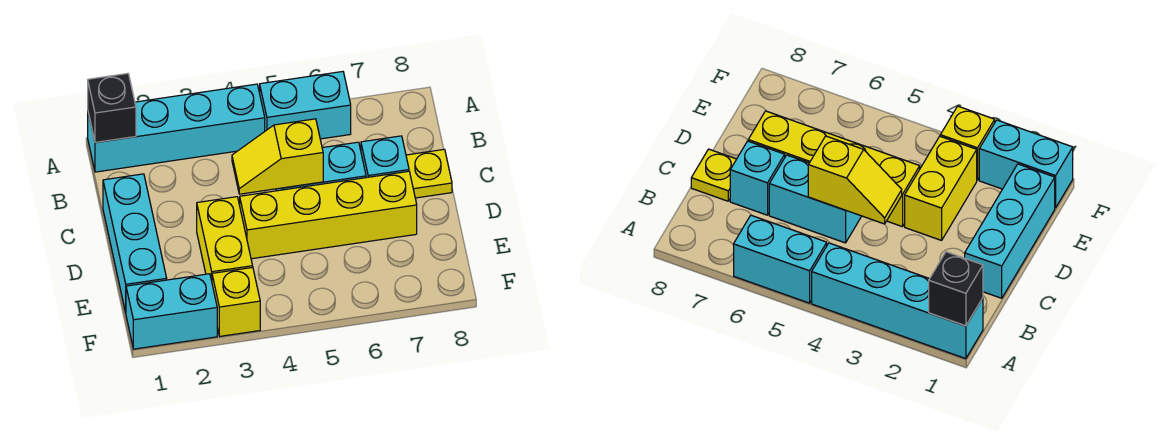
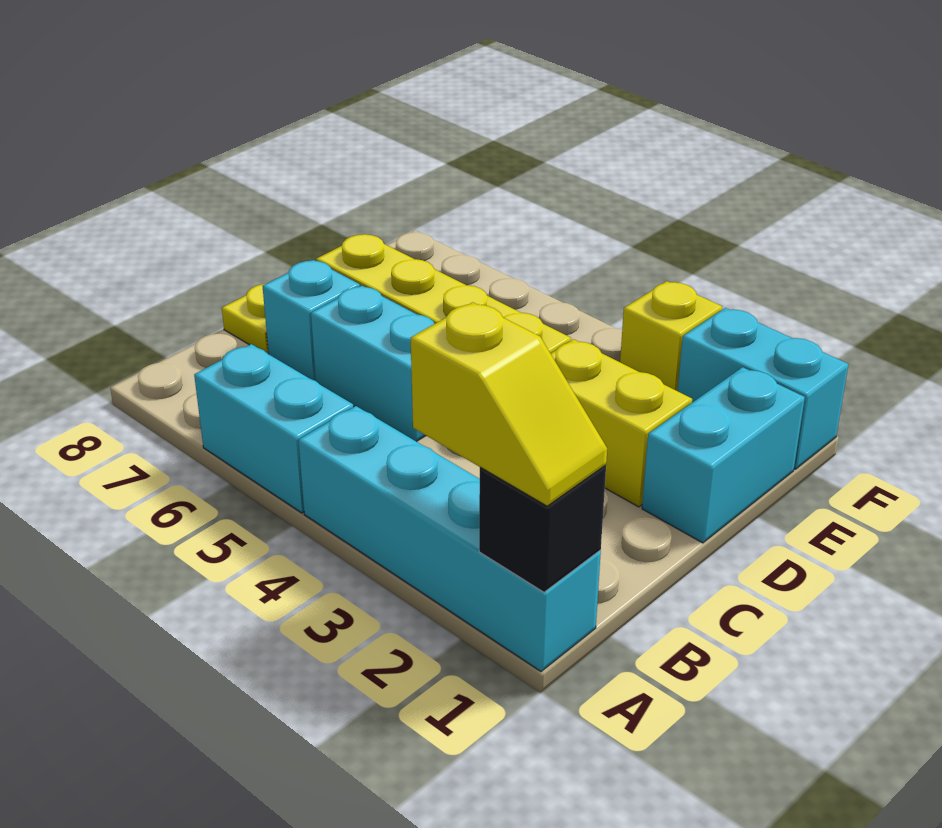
cyan brick C1:E1 level 1 -> cyan brick D1:E1 level 1
yellow slope C4:C5 level 2 top 5 -> yellow slope A1:A2 level 3 top 2
yellow brick D3:E3 level 1 -> yellow brick D2:D3 level 1

